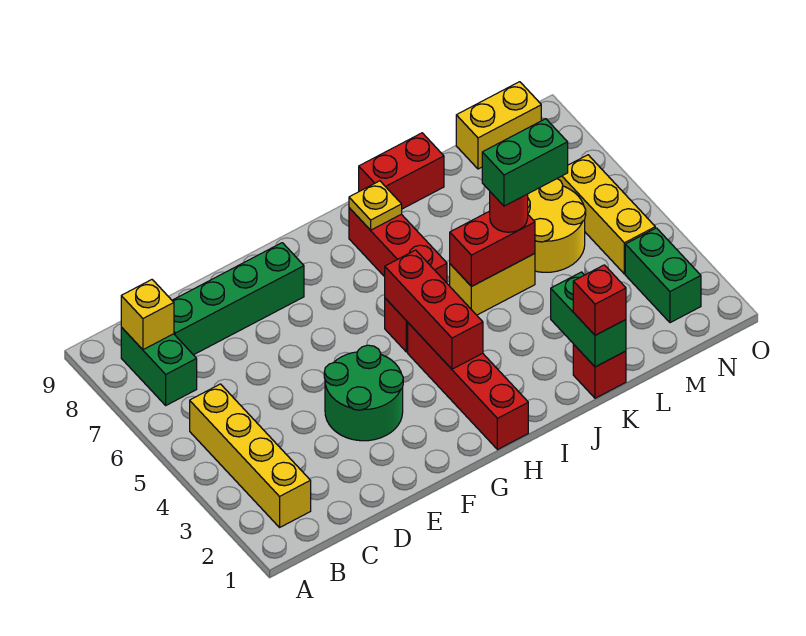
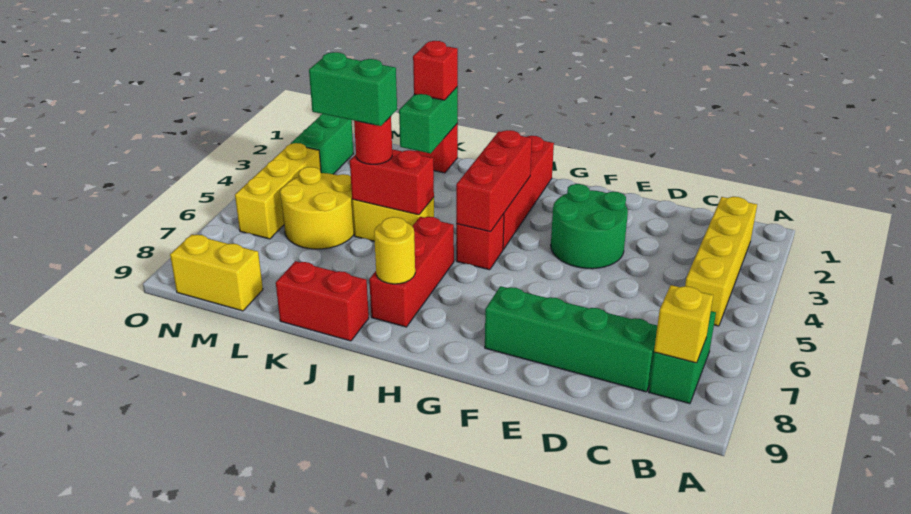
yellow plate I8 level 2 -> yellow round brick I8 level 2

